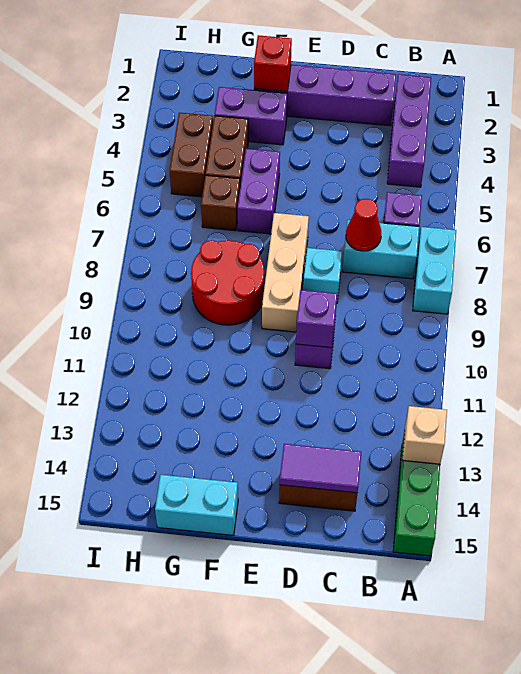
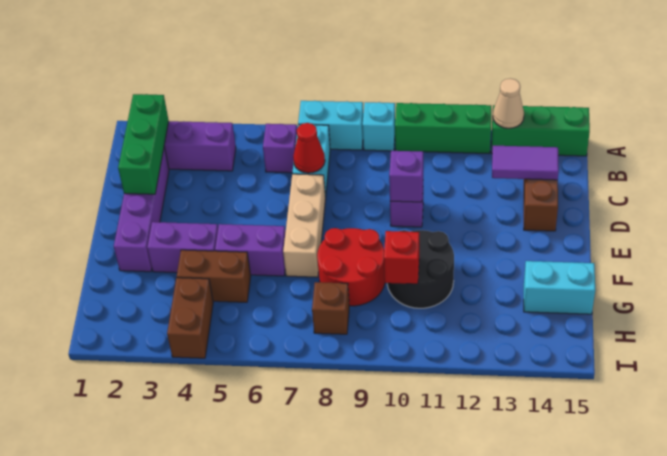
none -> green brick A10:A12 level 1
tan brick A13 level 2 -> tan cone A13 level 2
none -> green brick B2:D2 level 2
purple tile C14:D14 level 2 -> purple tile C13:C14 level 2
cyan brick D8 level 1 -> cyan brick A9 level 1
tan brick E7:E9 level 1 -> tan brick D7:F7 level 1
red brick F2 level 2 -> red brick G10 level 2
purple brick F3:G3 level 1 -> purple brick F3:F4 level 1
none -> black round brick F10:G11 level 1
cyan brick F15:G15 level 1 -> cyan brick G14:G15 level 1
brown brick G6 level 1 -> brown brick H8 level 1
brown brick H4:H5 level 1 -> brown brick H4:I4 level 1

